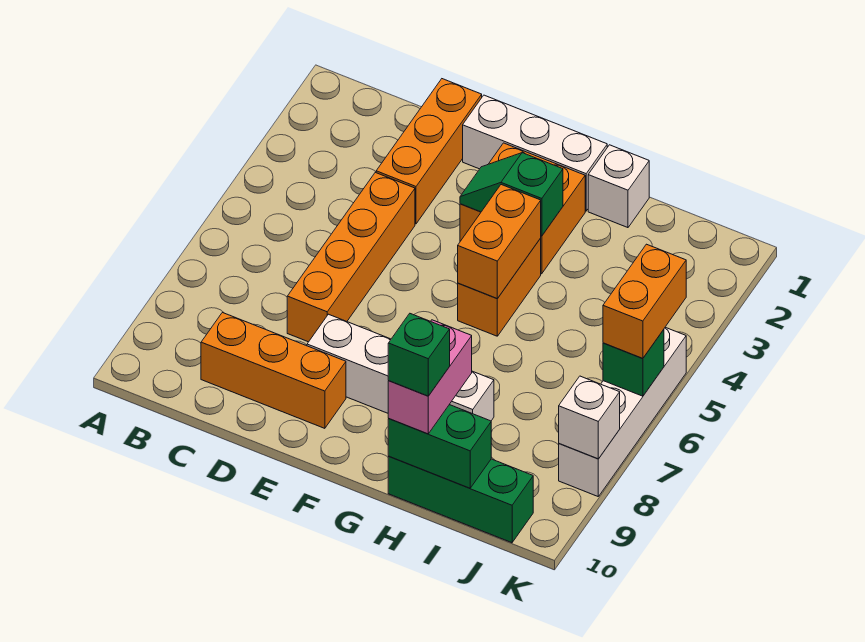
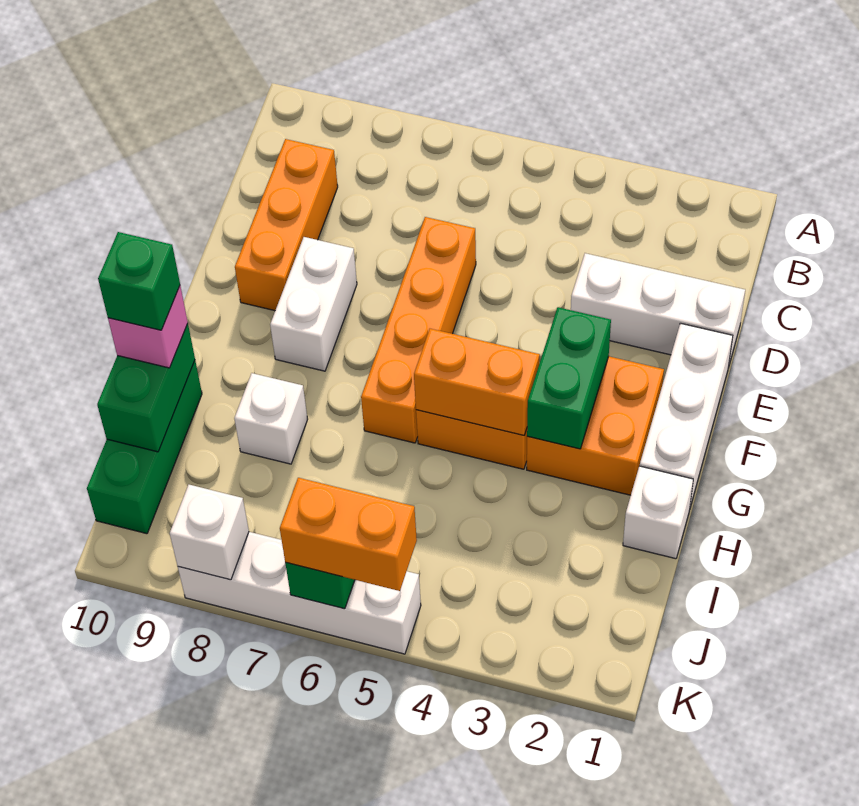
orange brick D1:D3 level 1 -> white brick D1:D3 level 1
orange brick D4:D7 level 1 -> orange brick D6:G6 level 1
green slope F3:G3 level 2 top G -> green brick F3:G3 level 2
pink brick H9:H10 level 3 -> pink brick H10 level 3

